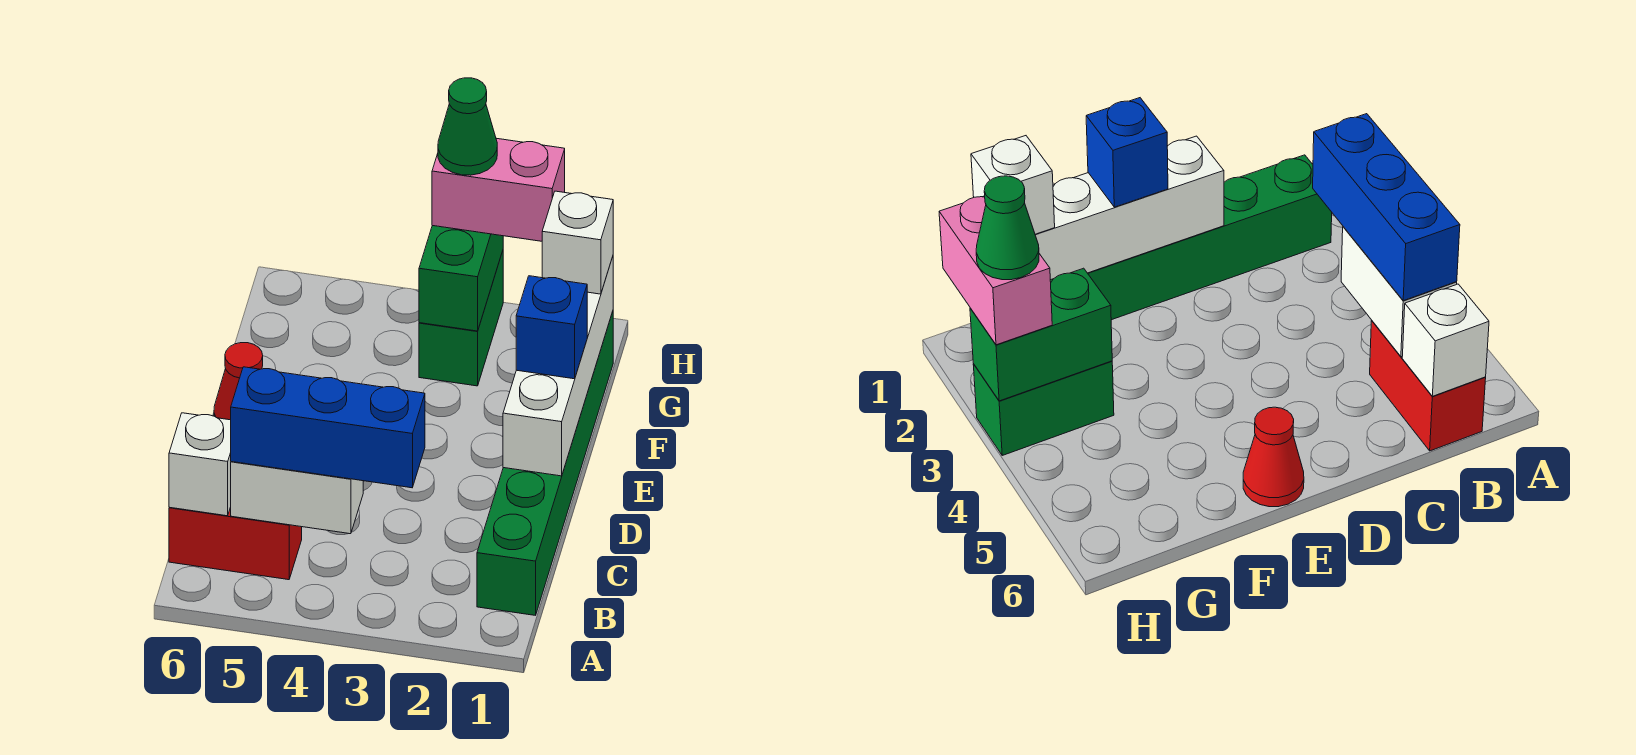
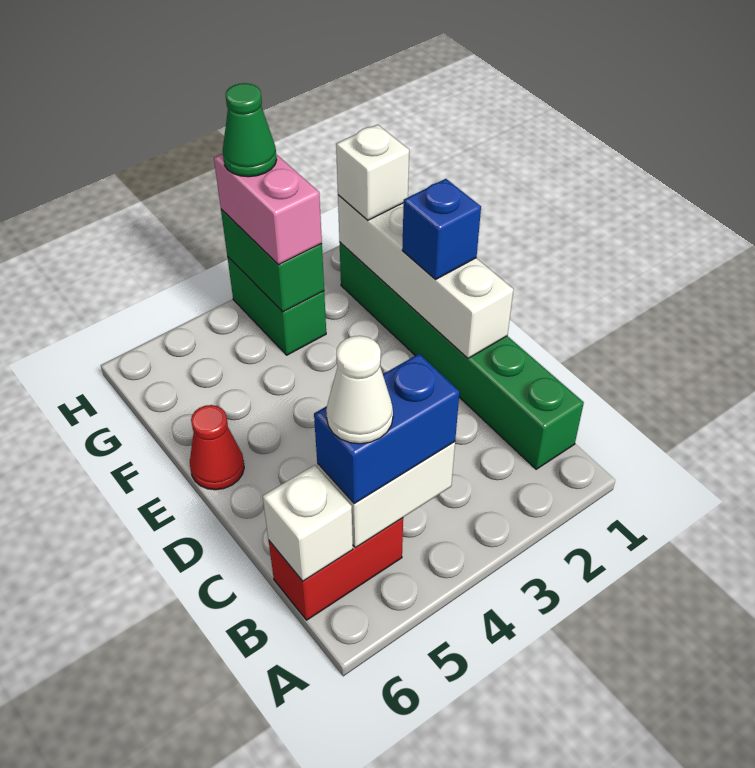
blue brick B3:B5 level 3 -> blue brick B4:B5 level 3
none -> white cone B5 level 4
pink brick H2:H3 level 3 -> pink brick G3:H3 level 3

